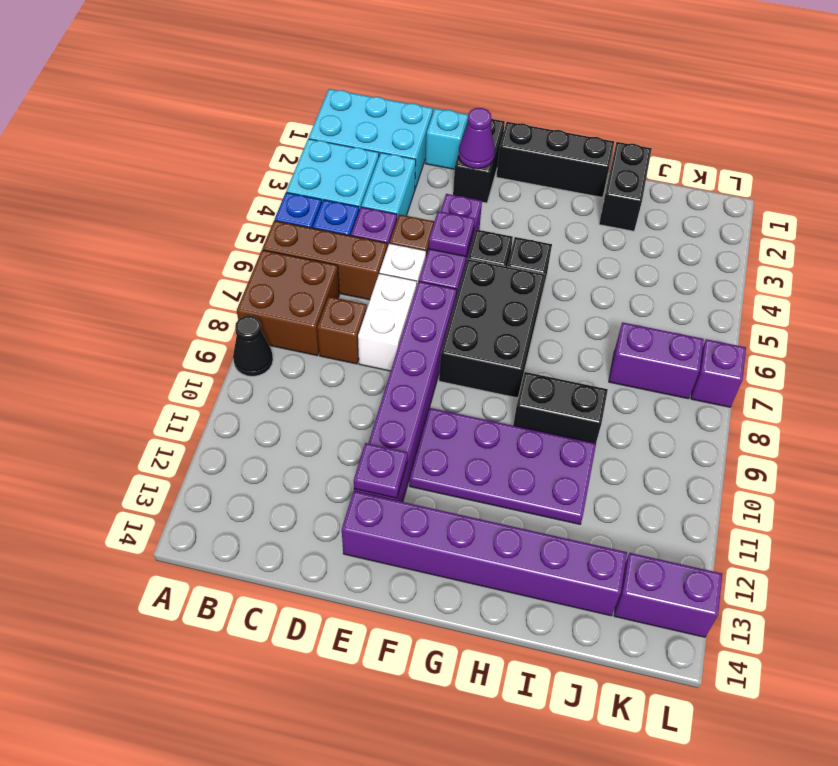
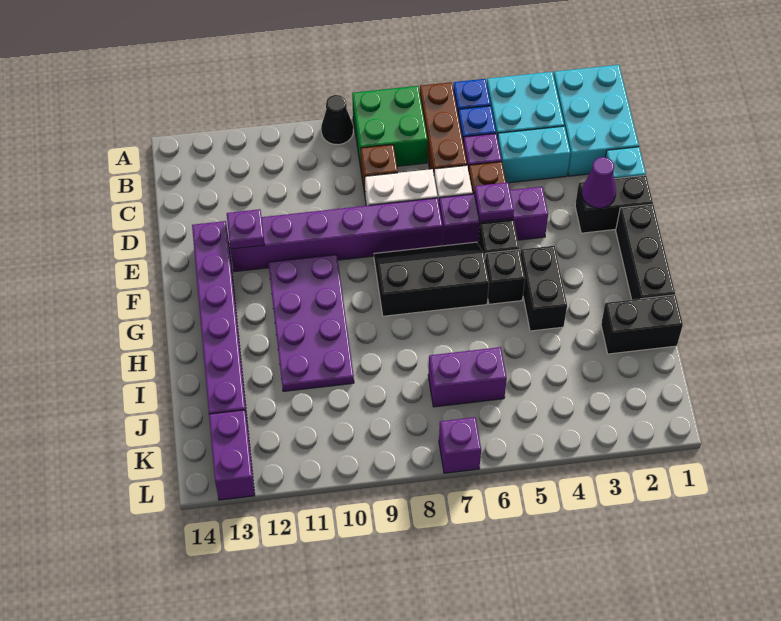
brown brick A7:B8 level 1 -> green brick A7:B8 level 1
black brick F6:G8 level 1 -> black slope F6:G8 level 1 top G
black brick H9:I9 level 1 -> black brick G4:H4 level 1
purple brick J7:K7 level 1 -> purple brick J6:J7 level 1

